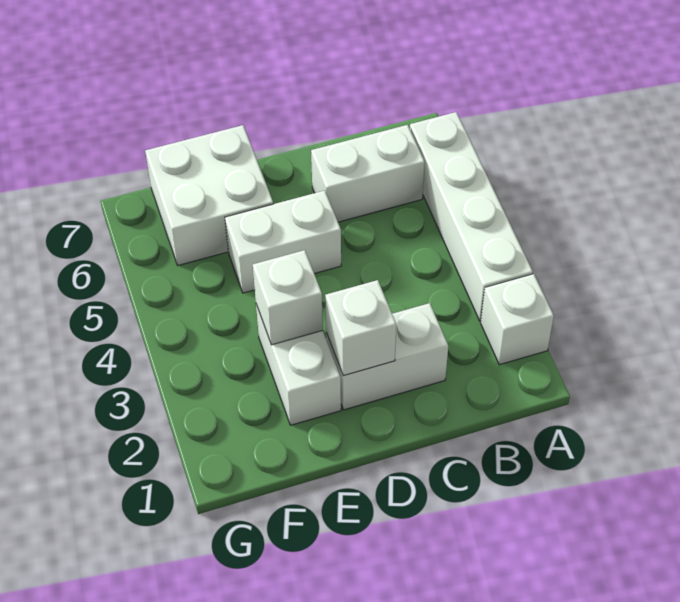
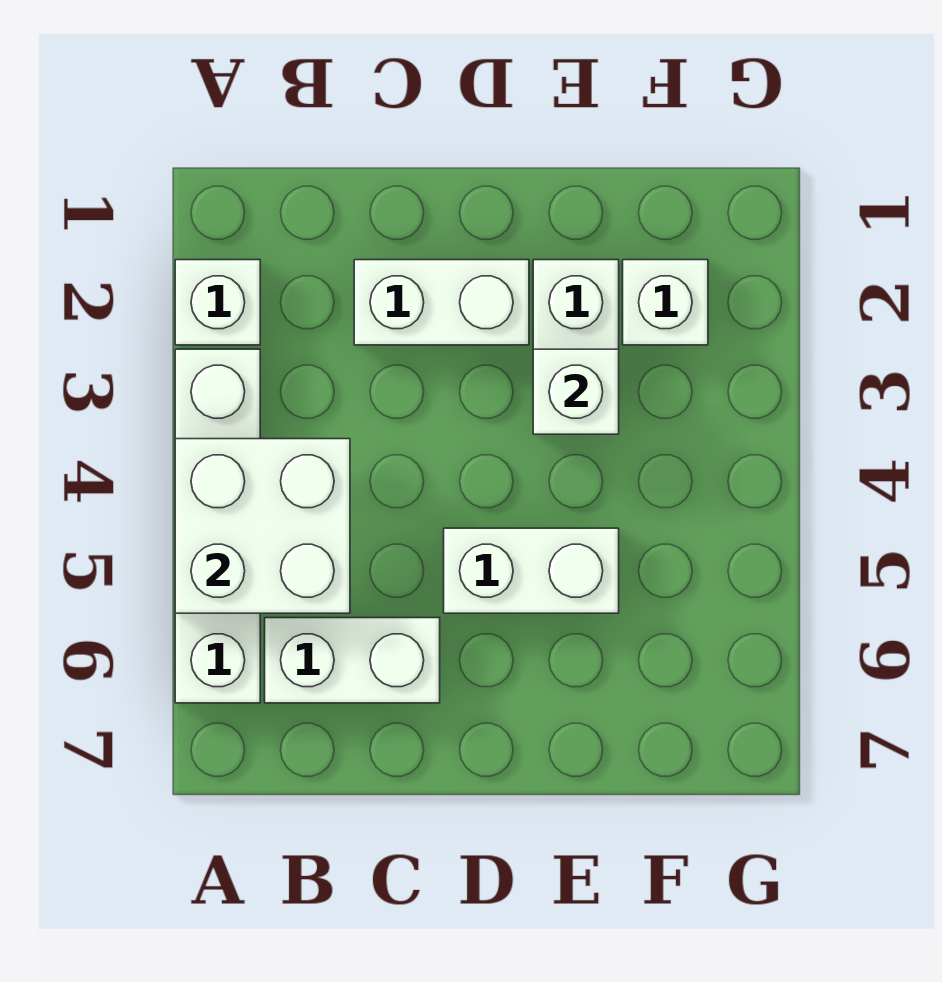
white brick D2 level 2 -> white brick F2 level 1
white brick E6:F7 level 1 -> white brick A4:B5 level 2

